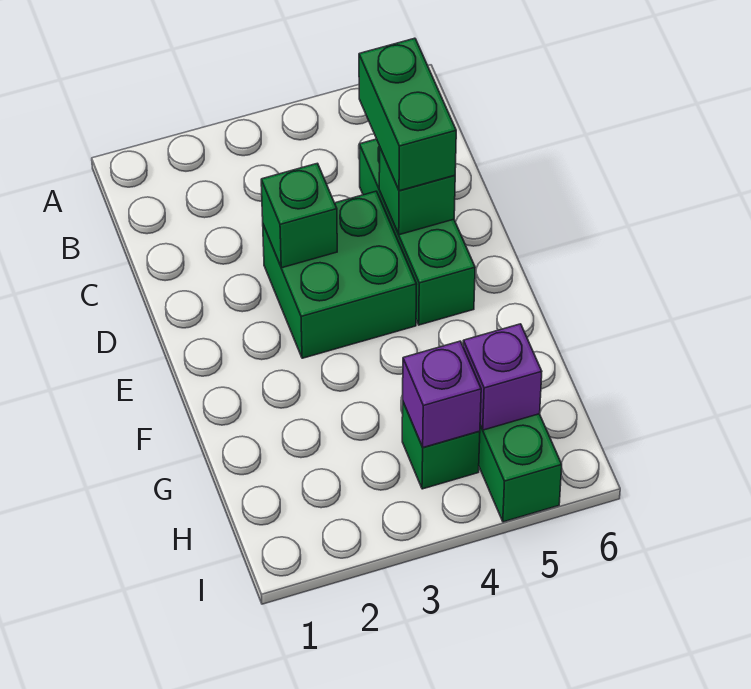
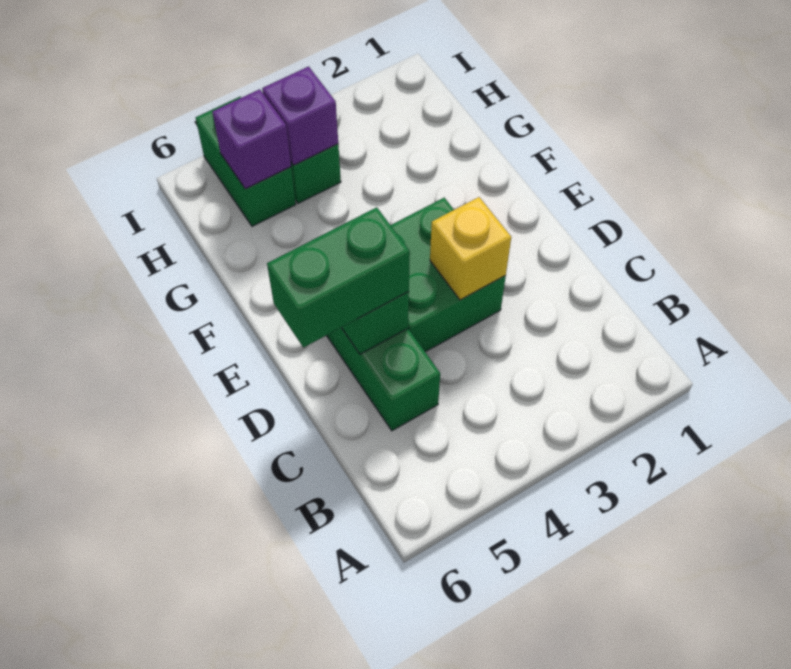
green brick C5:D5 level 3 -> green brick D5:D6 level 3
green brick D3 level 2 -> yellow brick D3 level 2

